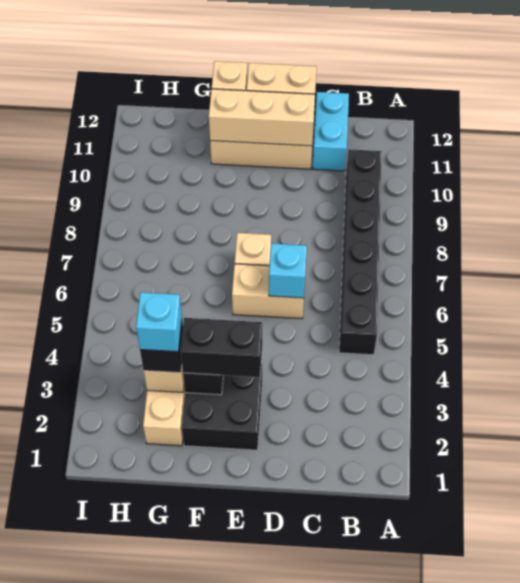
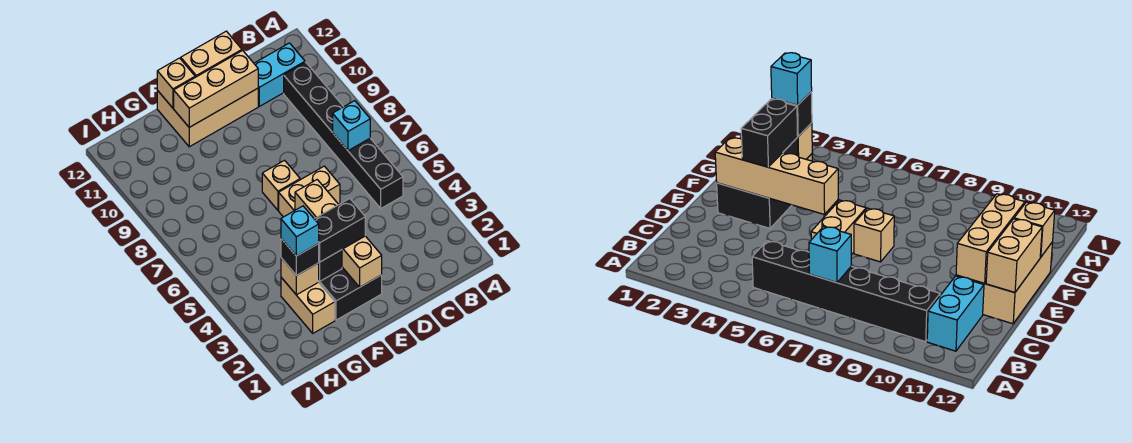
cyan brick C11:C12 level 1 -> cyan brick B11:C11 level 1
cyan brick D6 level 2 -> cyan brick B7 level 2
none -> tan brick E2:E5 level 2

